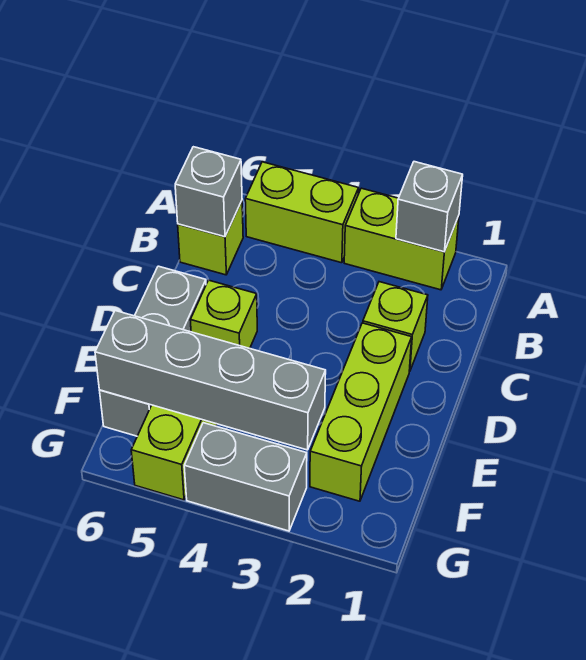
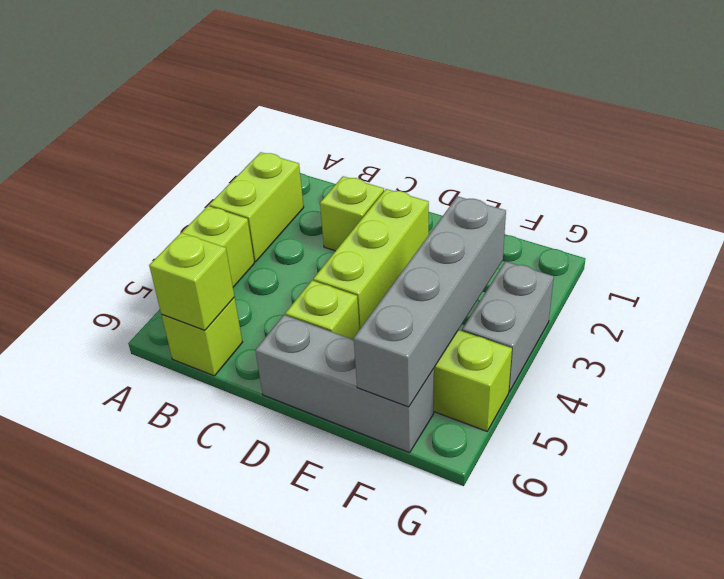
grey brick A2 level 2 -> none
grey brick B6 level 2 -> lime brick B6 level 2
lime brick D2:F2 level 1 -> lime brick D2:D4 level 1

